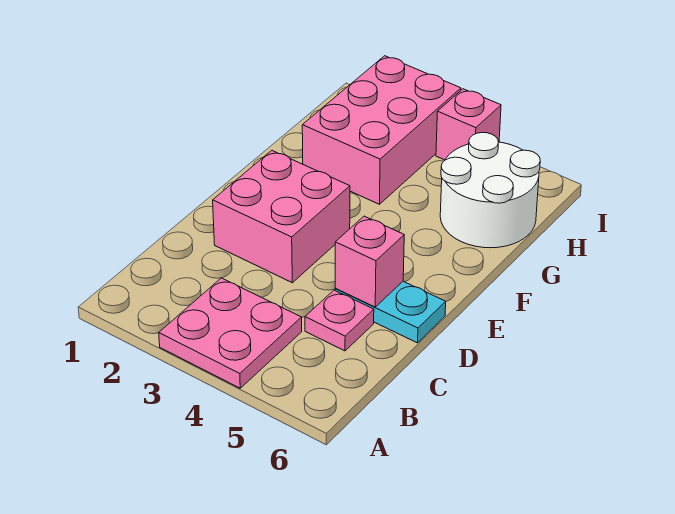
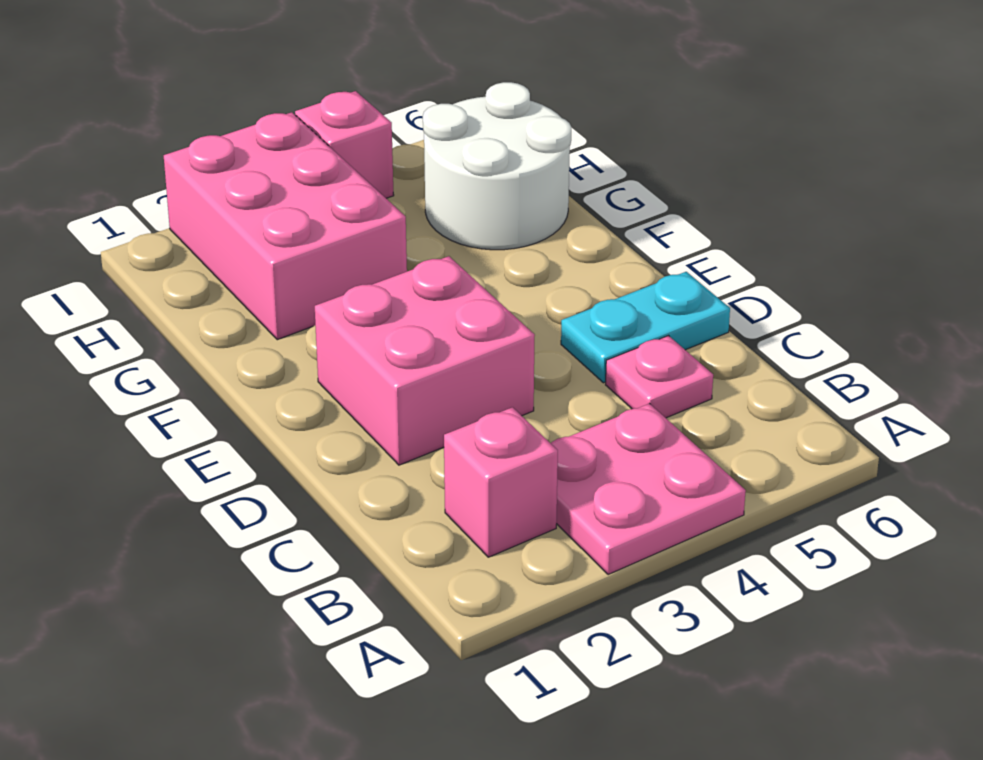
pink brick D5 level 2 -> pink brick B2 level 1

